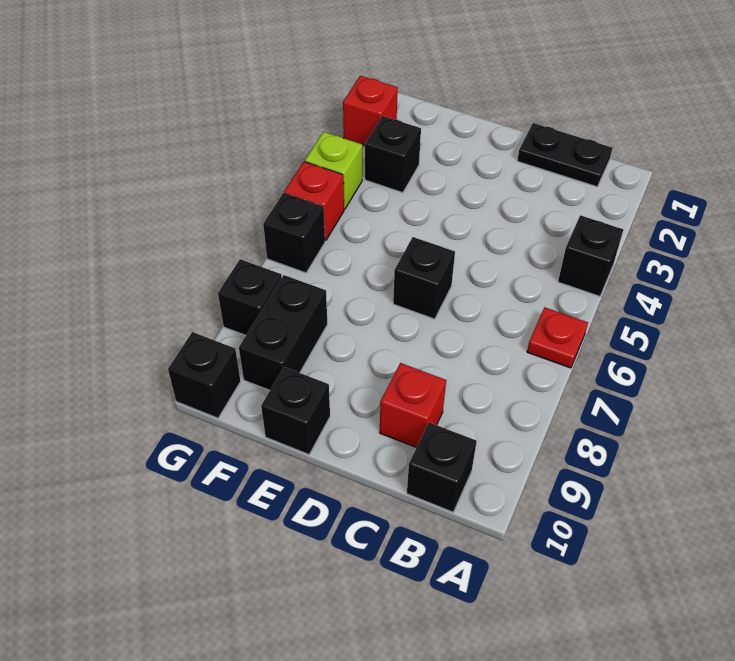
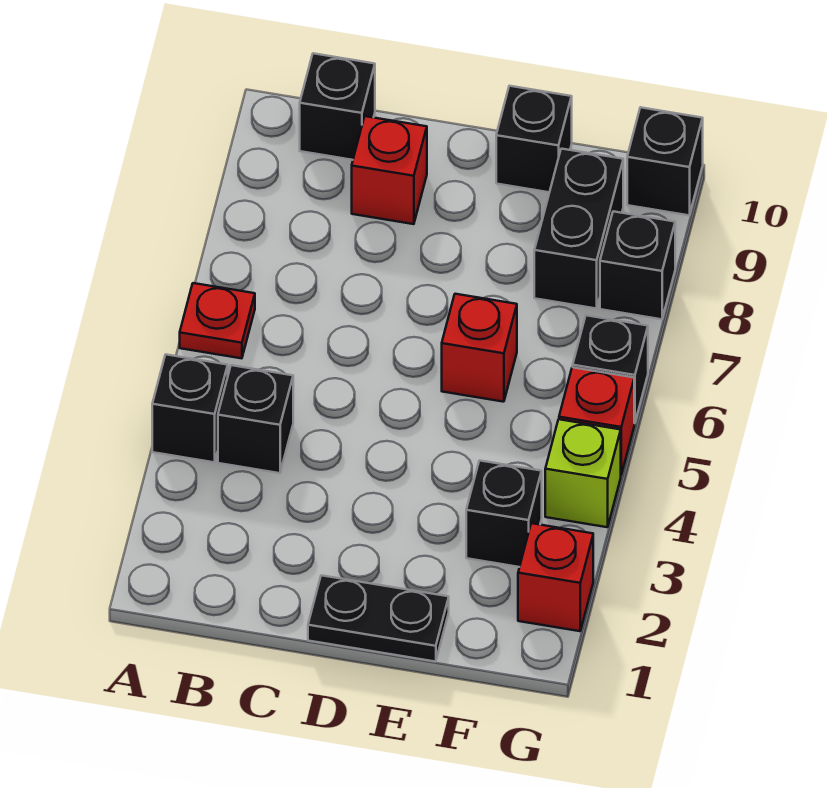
black plate B1:C1 level 1 -> black plate D1:E1 level 1
black brick D6 level 1 -> black brick B4 level 1
none -> red brick E6 level 1

